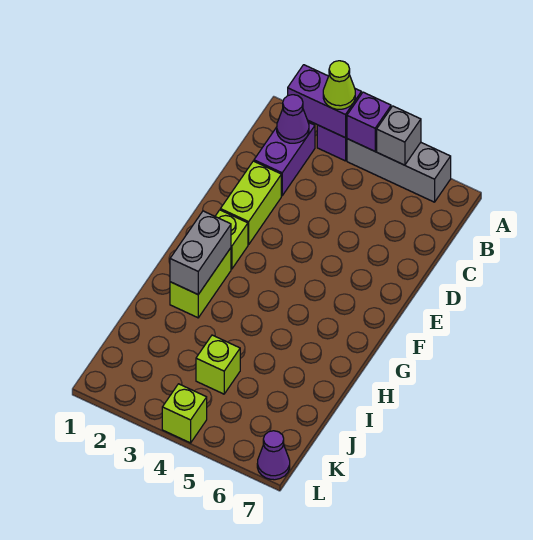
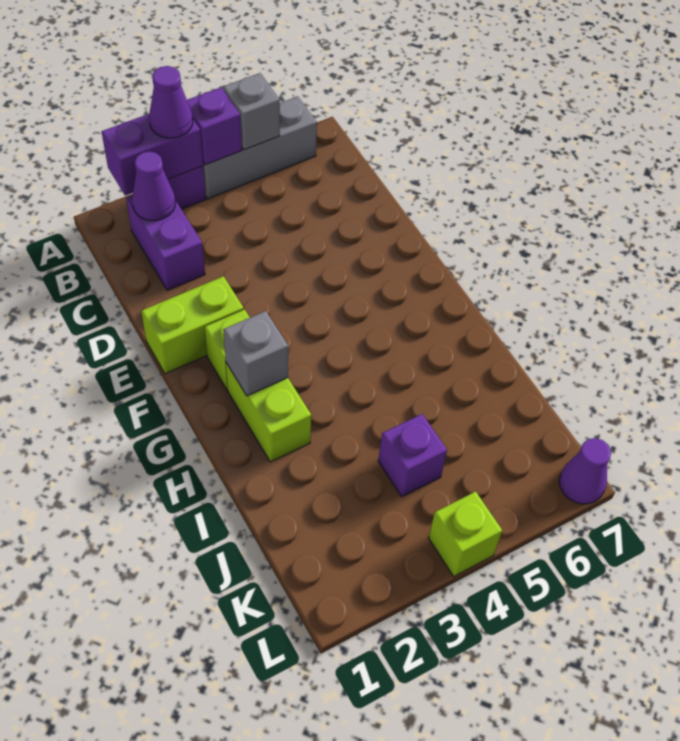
lime cone A3 level 3 -> purple cone A3 level 3
lime brick D2:E2 level 1 -> lime brick E1:E2 level 1
grey brick G2:H2 level 2 -> grey brick G2 level 2
lime brick J4 level 1 -> purple brick J4 level 1

